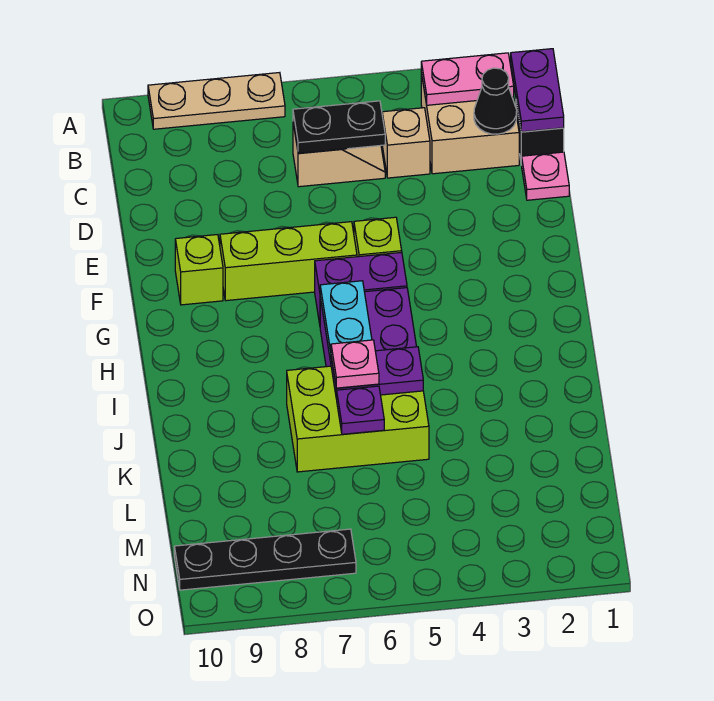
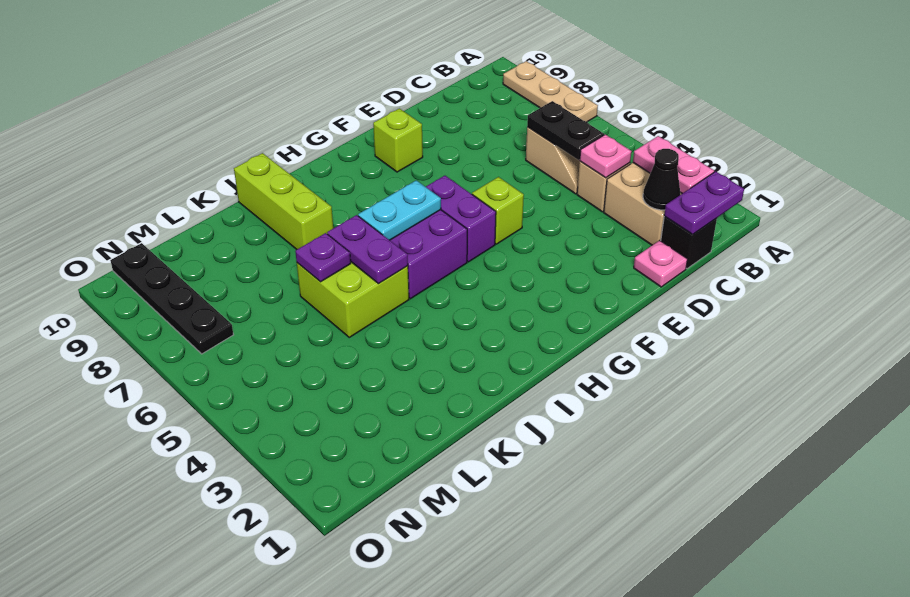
lime brick F6:F8 level 1 -> lime brick J8:J10 level 1
lime brick J5:K7 level 1 -> lime brick J5:K6 level 1
pink plate J6 level 3 -> pink plate C4 level 2

